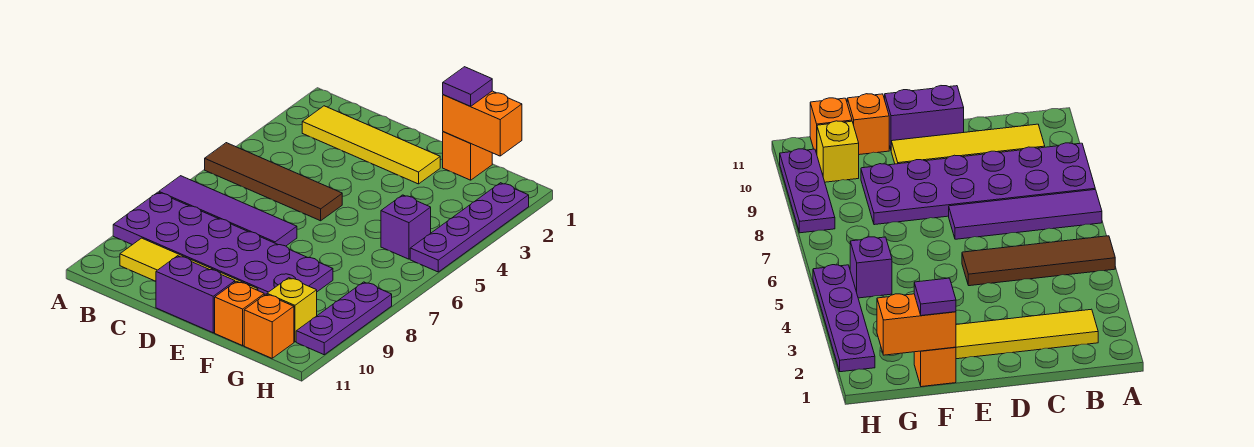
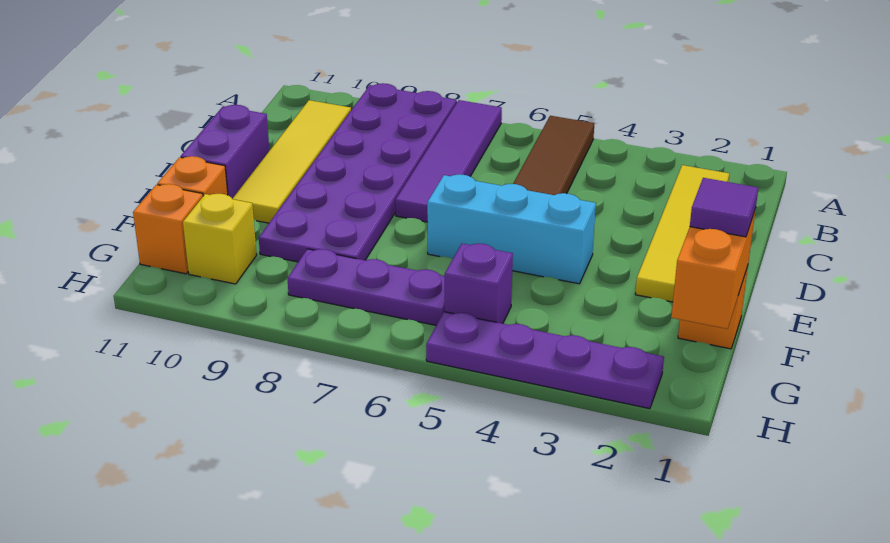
none -> cyan brick E4:E6 level 1
purple plate H8:H10 level 1 -> purple plate G6:G8 level 1

